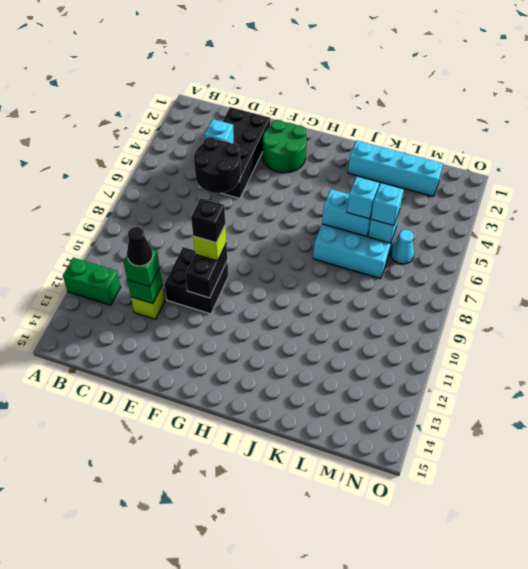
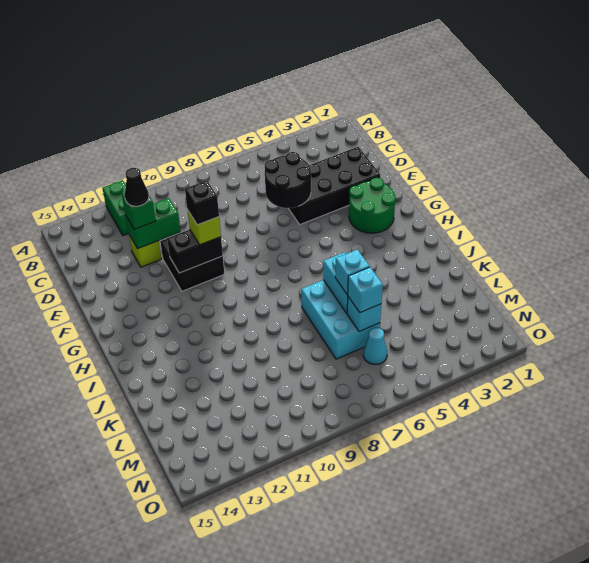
cyan brick D4 level 2 -> none
green brick D12 level 2 -> green brick D11:D12 level 2
cyan brick J2:M2 level 1 -> none

